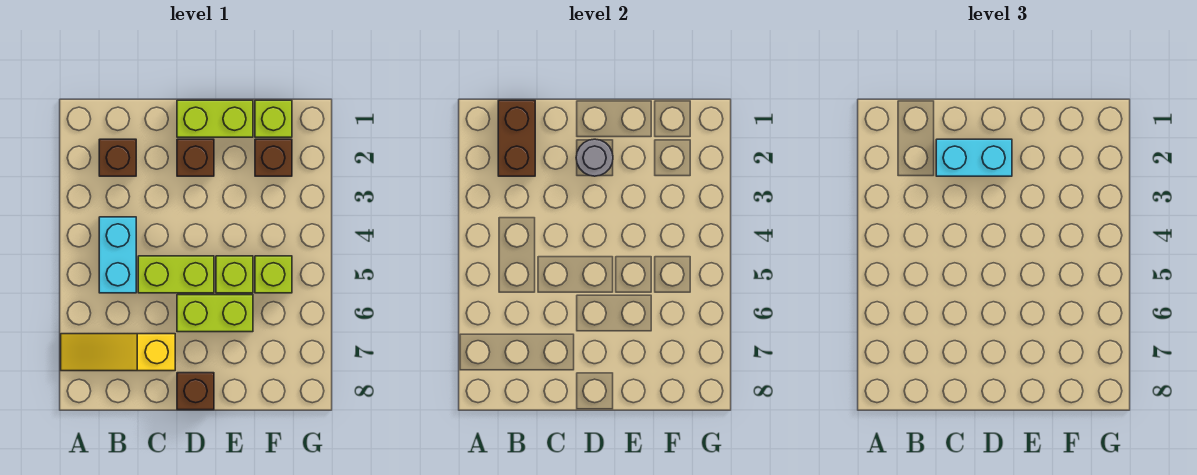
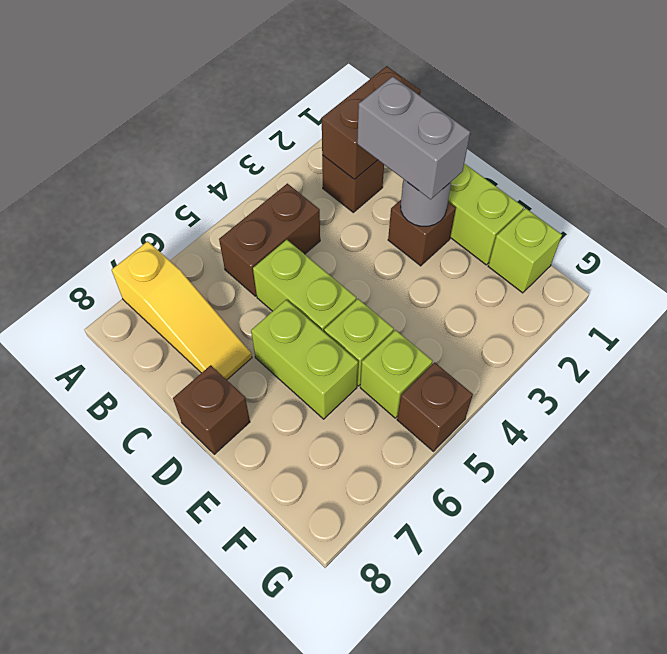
yellow slope A7:C7 level 1 top C -> yellow slope A7:C7 level 1 top A
cyan brick B4:B5 level 1 -> brown brick B4:B5 level 1
cyan brick C2:D2 level 3 -> grey brick C2:D2 level 3
brown brick F2 level 1 -> brown brick G5 level 1

